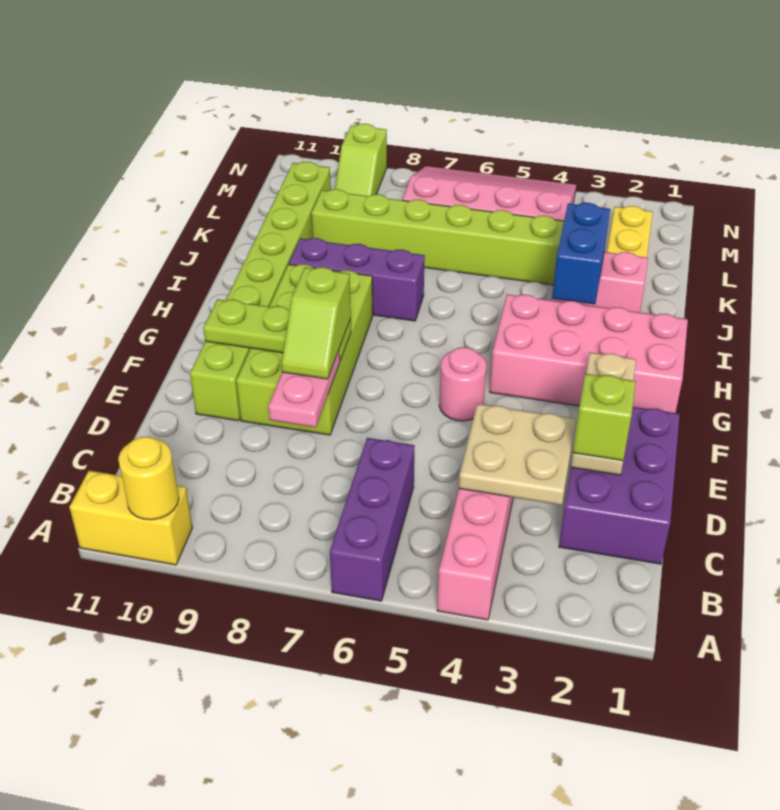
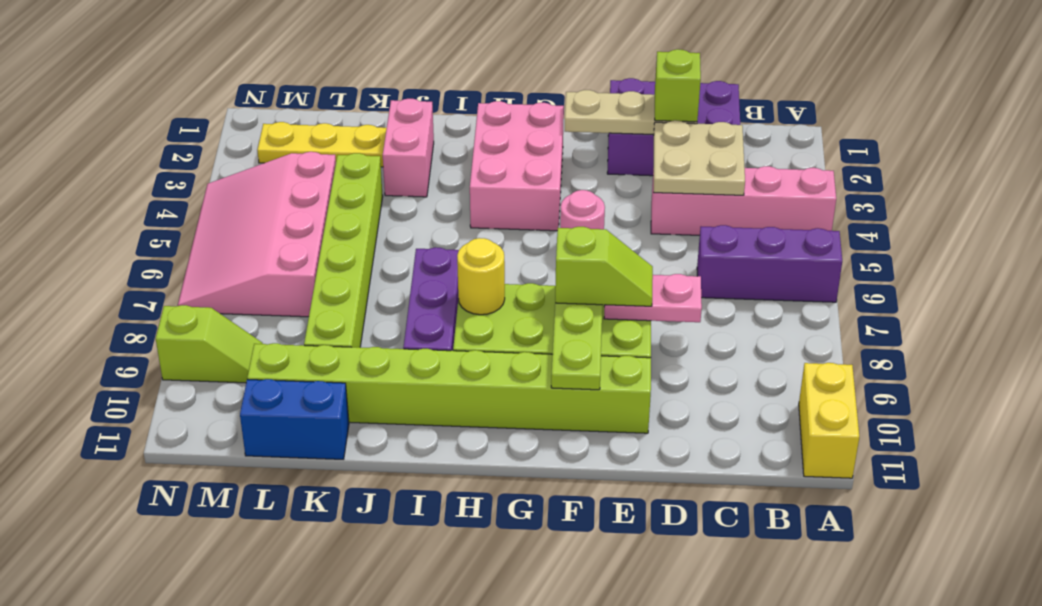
yellow round brick A10 level 2 -> yellow round brick H8 level 2
pink brick G1:H4 level 1 -> pink brick G2:H4 level 1
blue brick I3:J3 level 2 -> blue brick K11:L11 level 1

